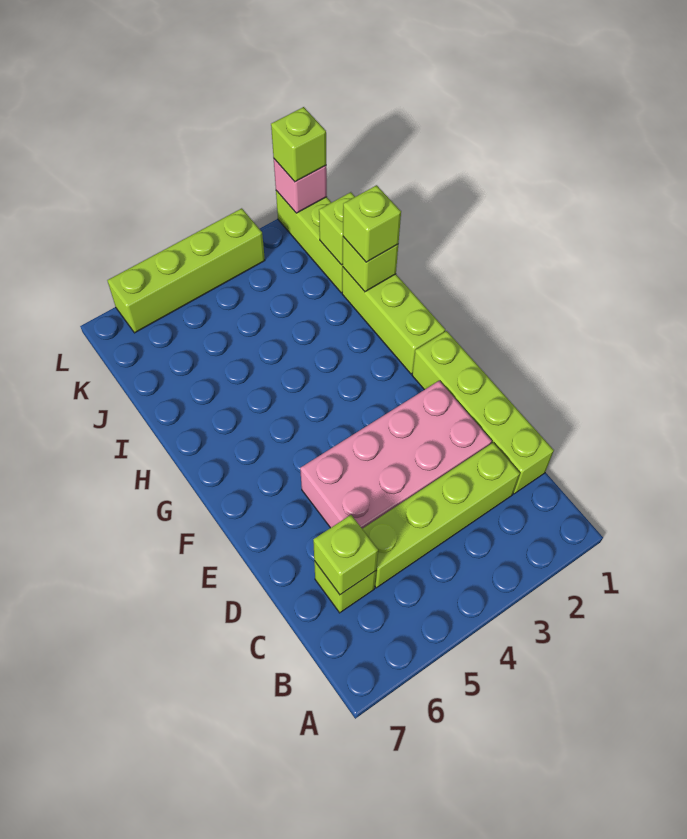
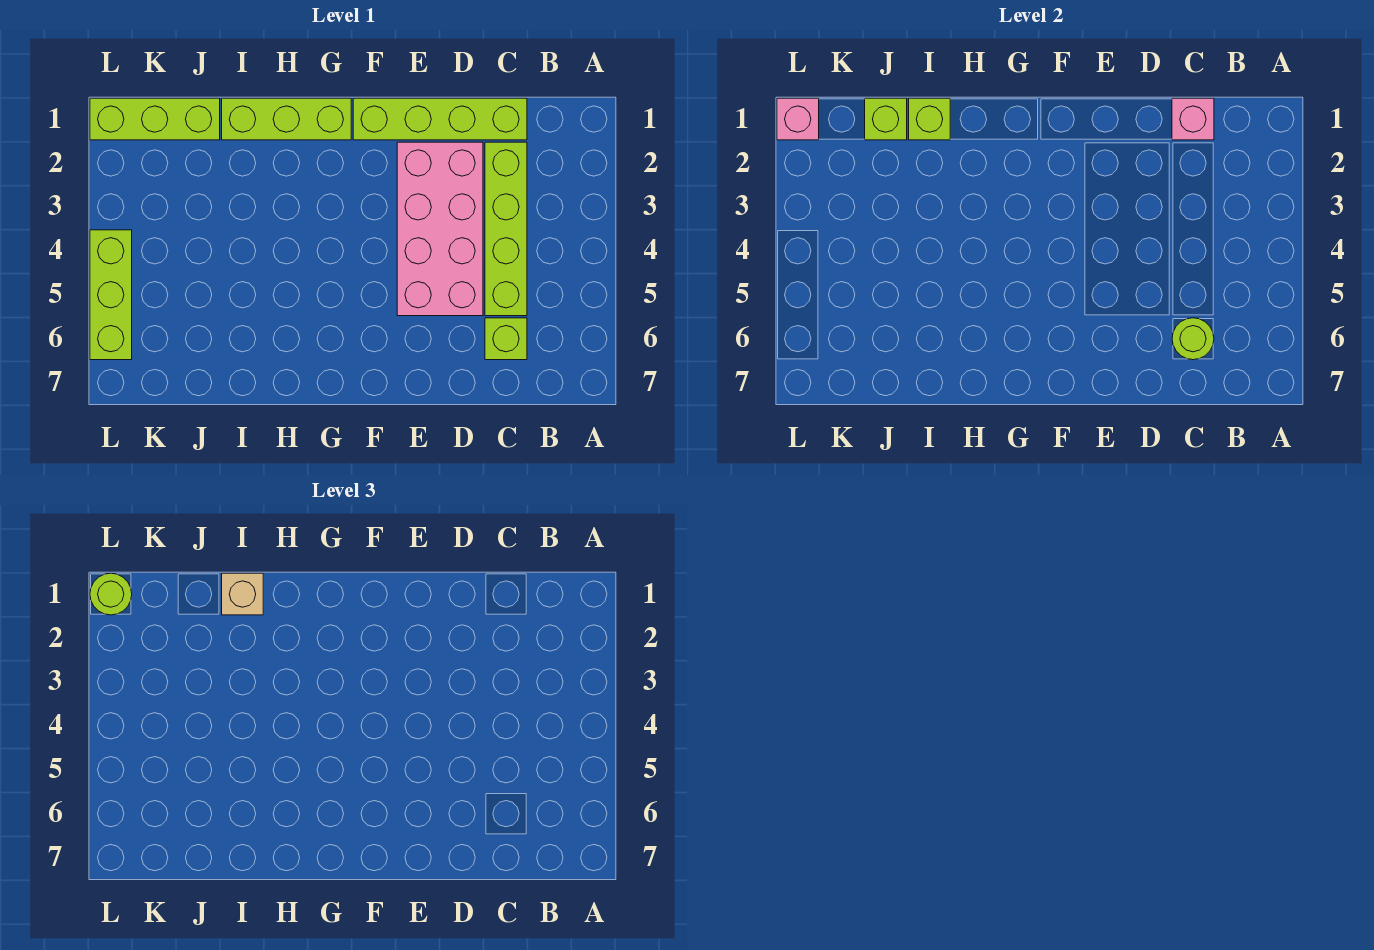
none -> pink brick C1 level 2
lime brick C6 level 2 -> lime round brick C6 level 2
lime brick I1 level 3 -> tan brick I1 level 3
lime brick L1 level 3 -> lime round brick L1 level 3
lime brick L3:L6 level 1 -> lime brick L4:L6 level 1

